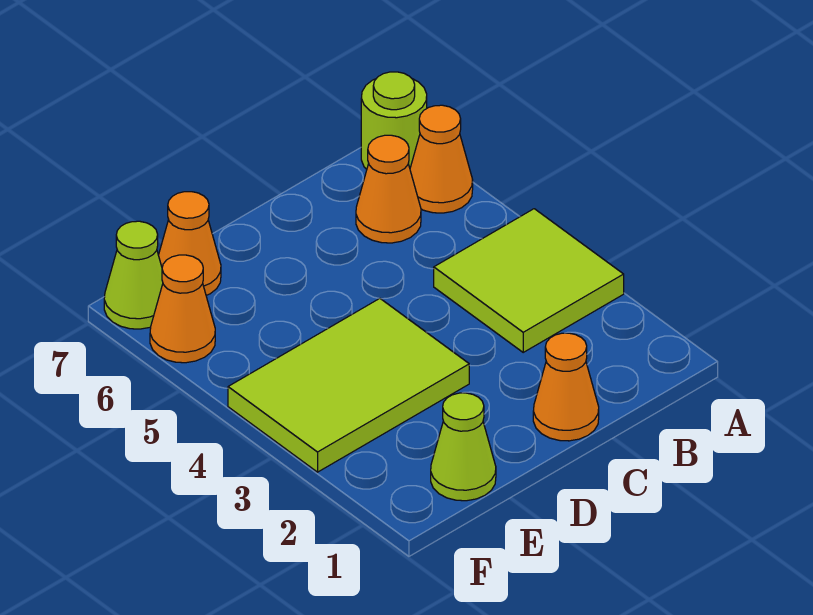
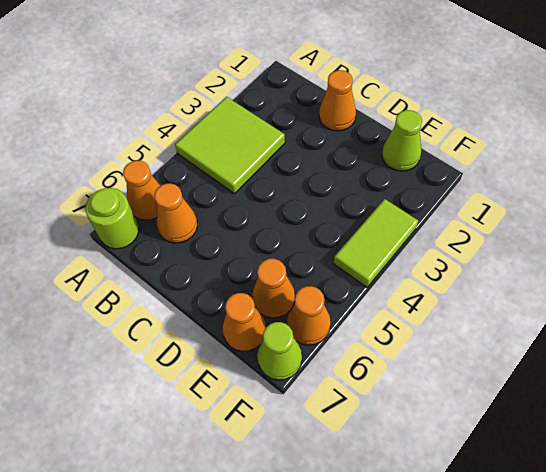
lime tile D3:F4 level 1 -> lime tile F3:F4 level 1
none -> orange cone E6 level 1

